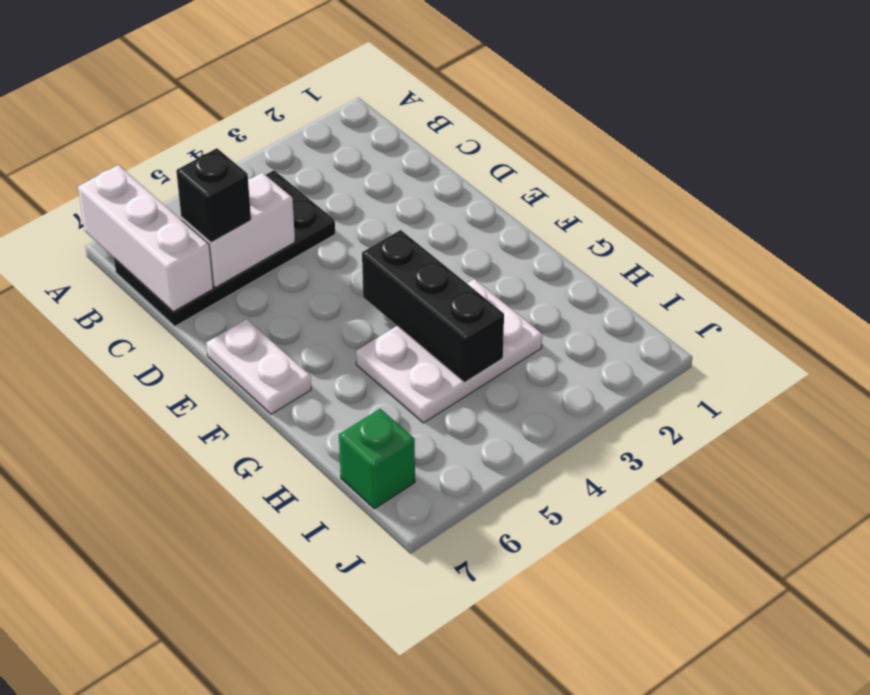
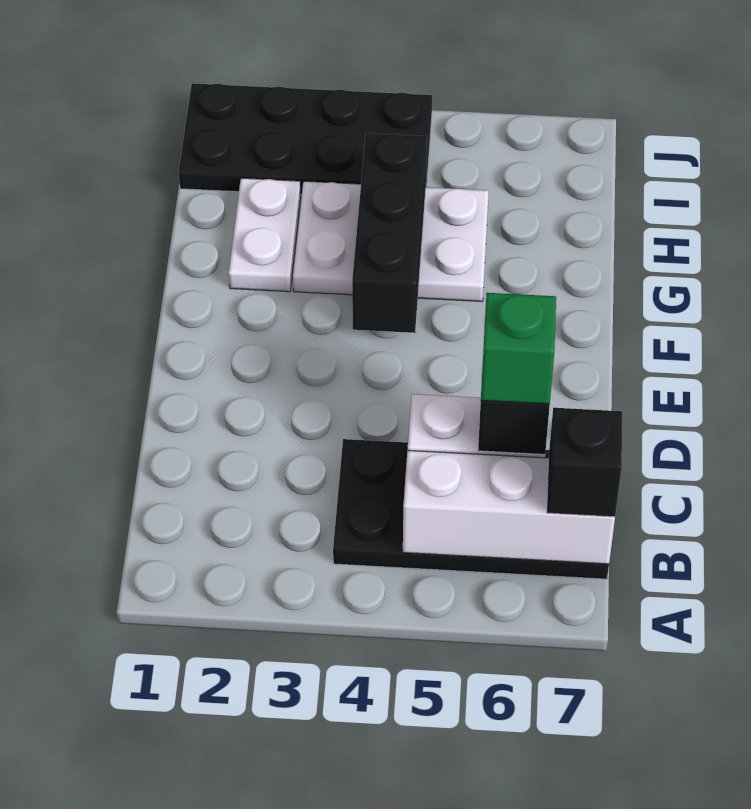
white brick A7:C7 level 2 -> white brick B5:B7 level 2
none -> black brick B7 level 3
white plate E7:F7 level 1 -> white plate G2:H2 level 1
none -> black plate I1:J4 level 1
green brick I7 level 1 -> green brick C6 level 4

